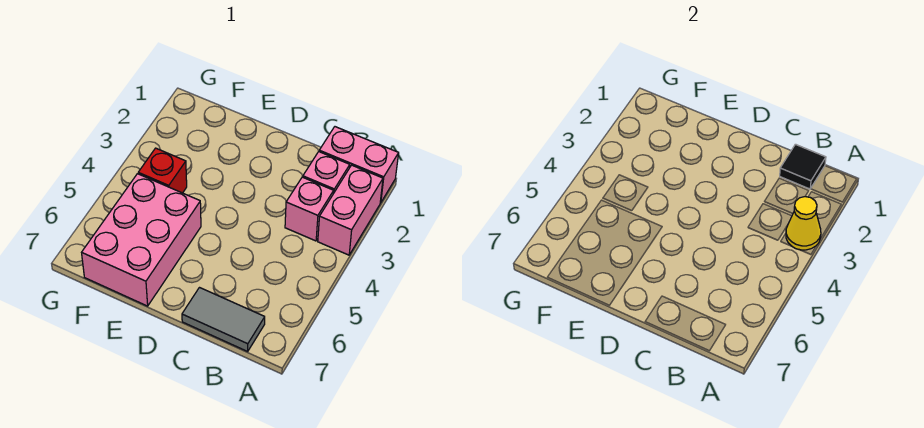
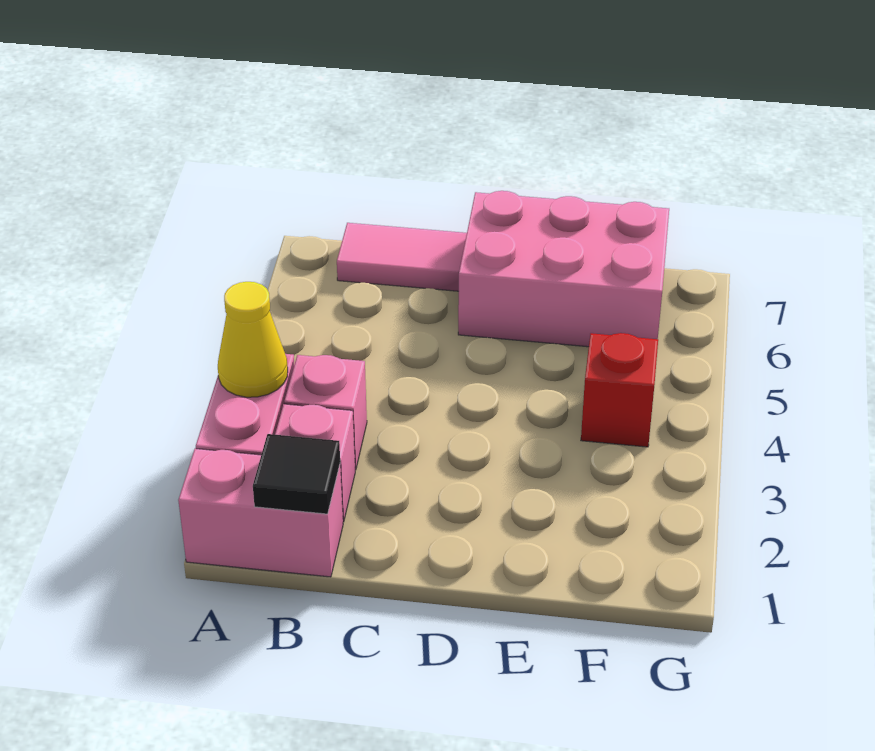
grey tile B7:C7 level 1 -> pink tile B7:C7 level 1
pink brick E5:F7 level 1 -> pink brick D6:F7 level 1

